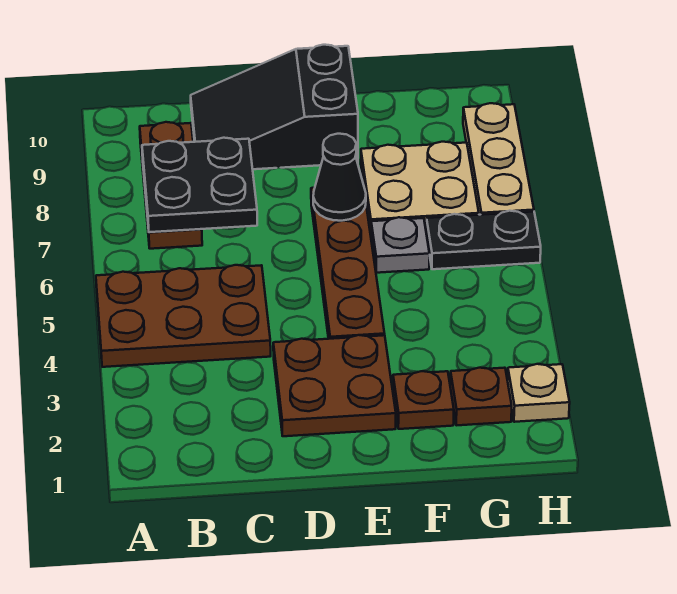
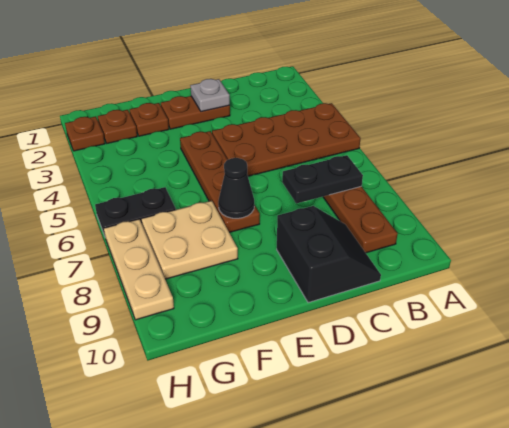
brown plate A4:C5 level 1 -> brown plate A4:D5 level 1
black plate B7:C8 level 2 -> black plate B7:C7 level 2
black slope C9:E10 level 1 top E -> black slope C9:D10 level 1 top D
brown plate D2:E3 level 1 -> brown plate D2:E2 level 1
grey plate F6 level 1 -> grey plate D2 level 2
tan plate H2 level 1 -> brown plate H2 level 1

